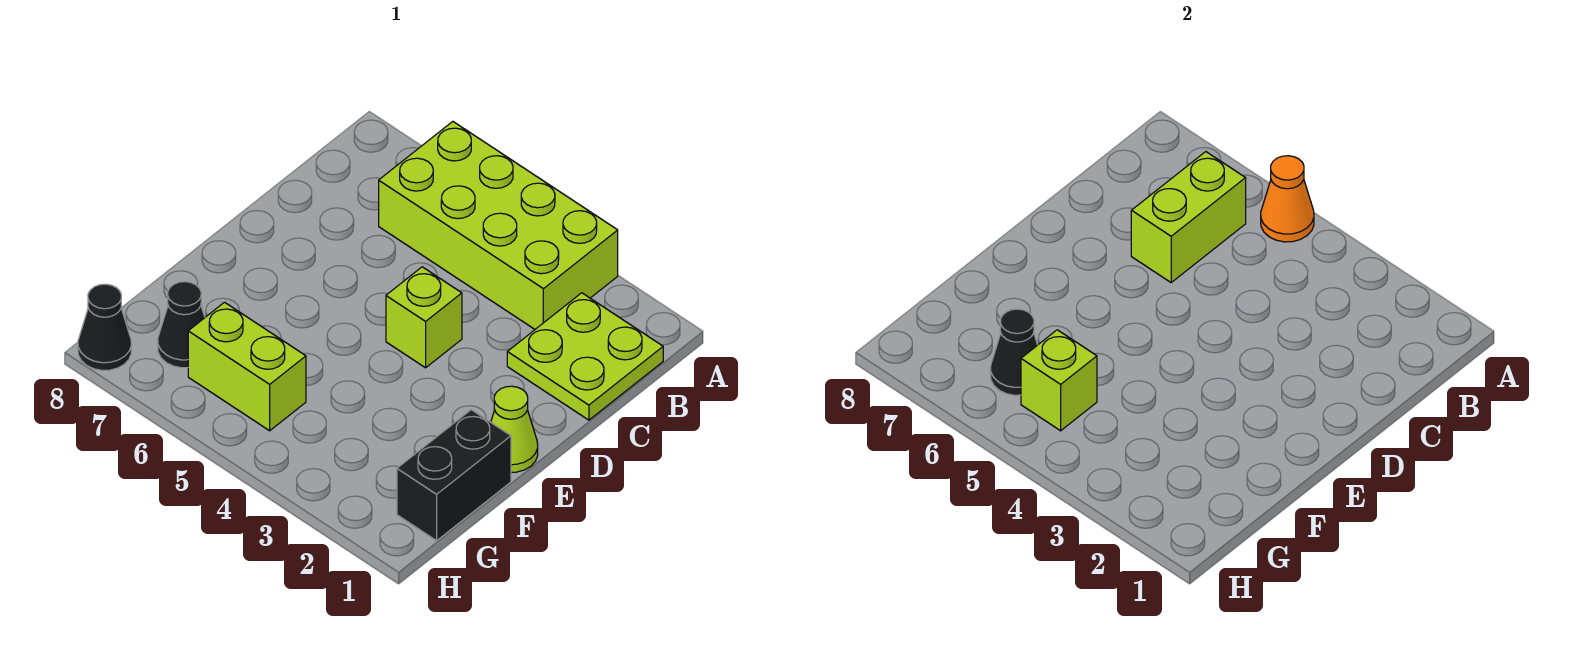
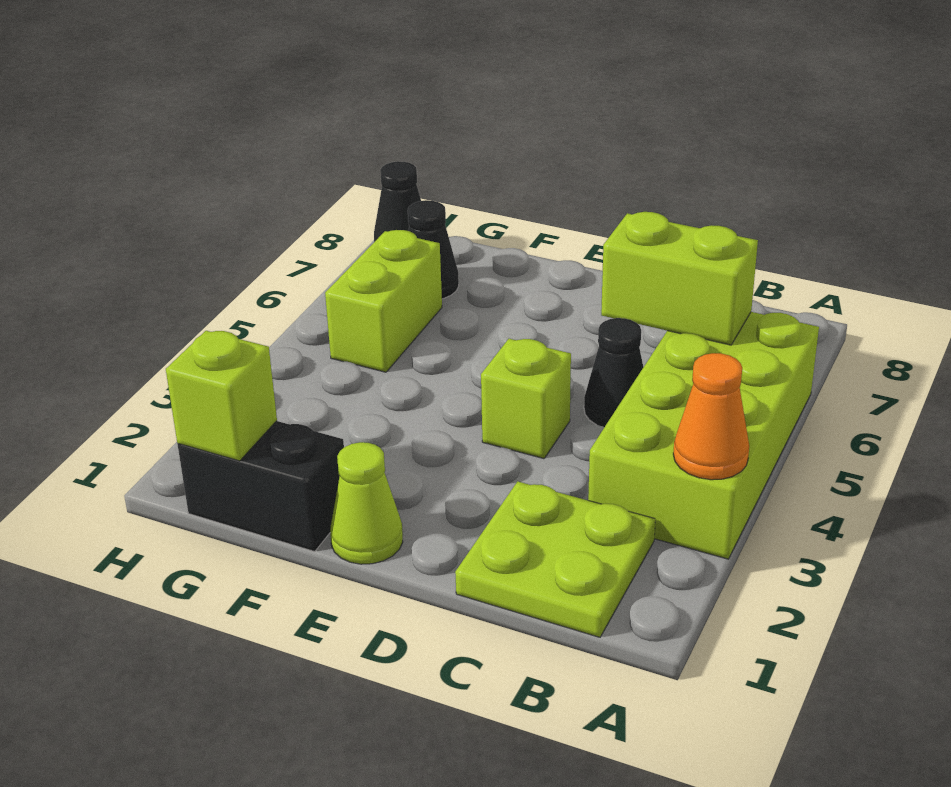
orange cone A5 level 2 -> orange cone A3 level 2
lime brick G5 level 2 -> lime brick G1 level 2
black cone G6 level 2 -> black cone C5 level 1

